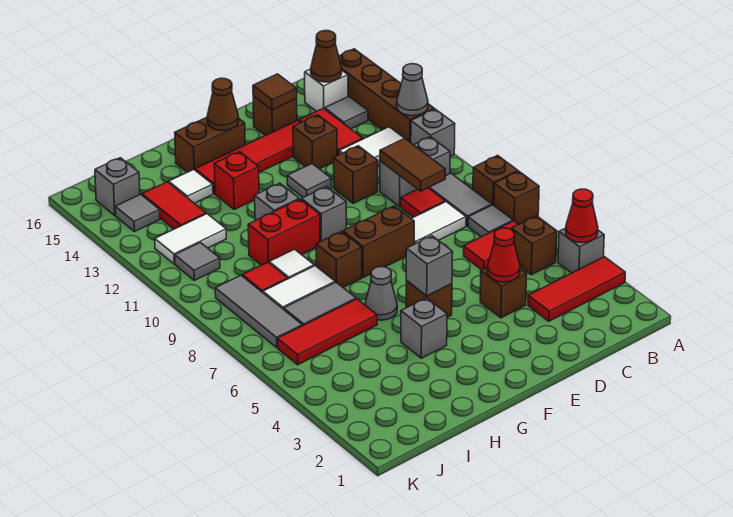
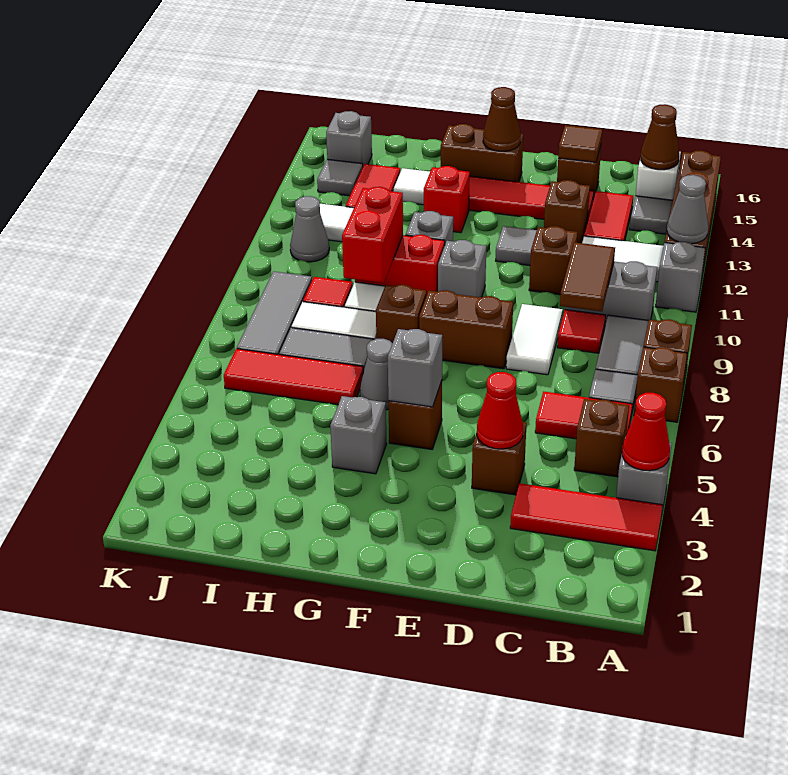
white tile C8:D8 level 1 -> white tile D8:D9 level 1
none -> red brick H9:H10 level 2
grey tile J11 level 1 -> grey cone J11 level 1

